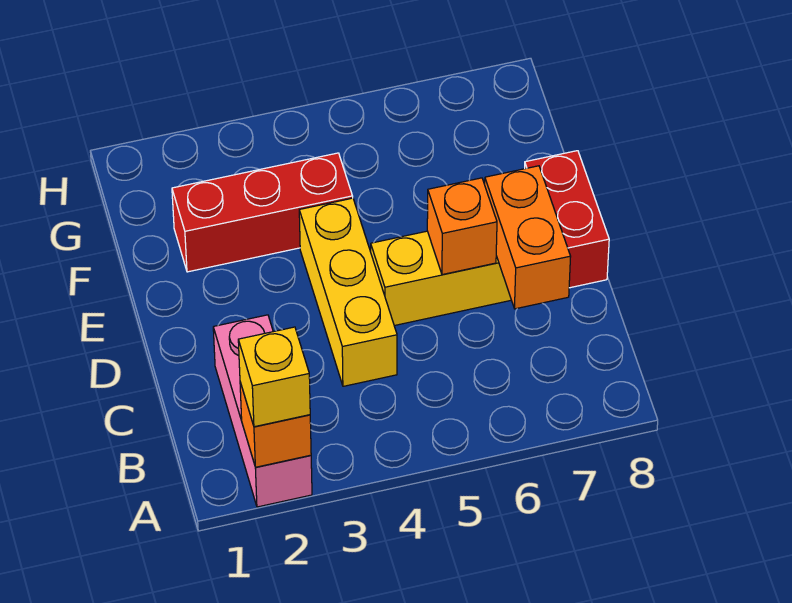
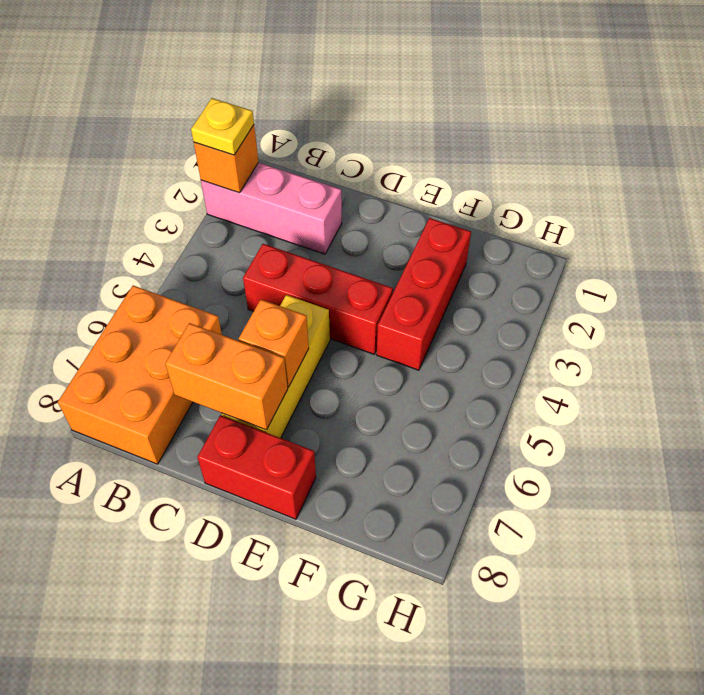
yellow brick A2 level 3 -> yellow plate A2 level 3
none -> orange brick A6:B8 level 1
yellow brick C4:E4 level 1 -> red brick C4:E4 level 1

